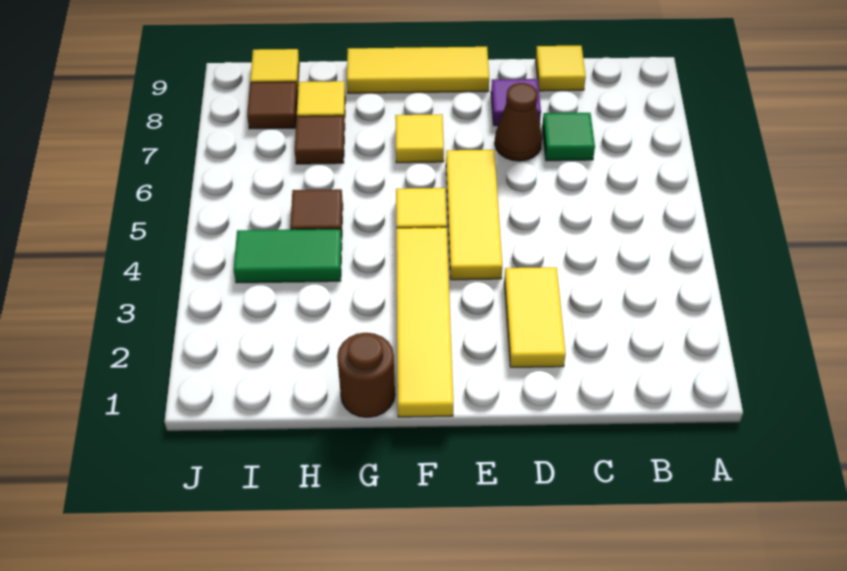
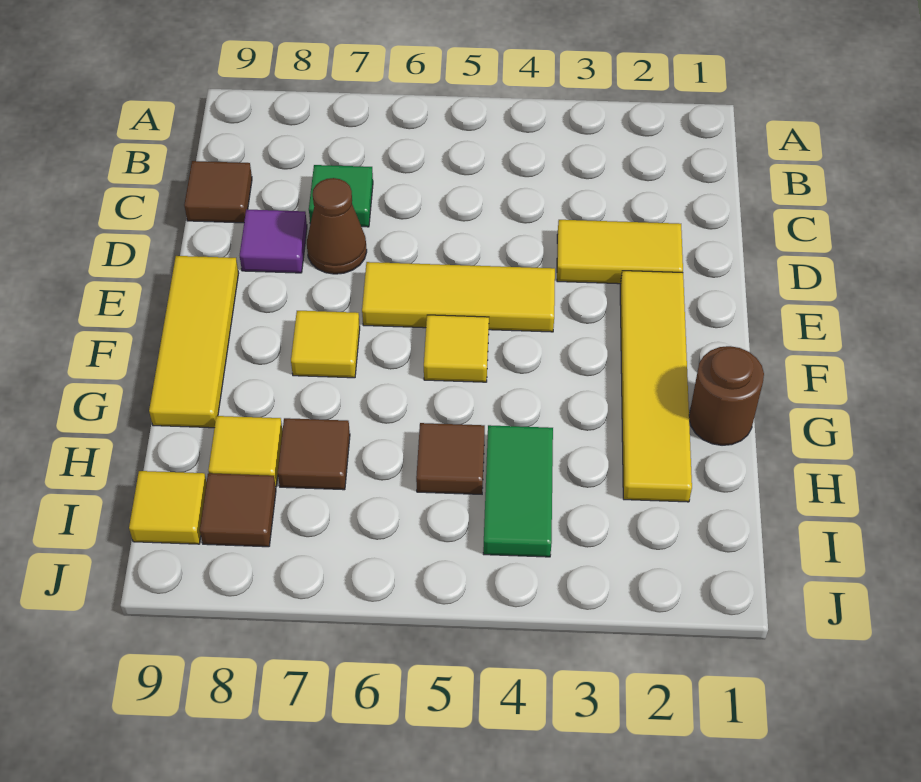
yellow tile C9 level 1 -> brown tile C9 level 1
yellow tile F1:F4 level 1 -> yellow tile E2:H2 level 1

